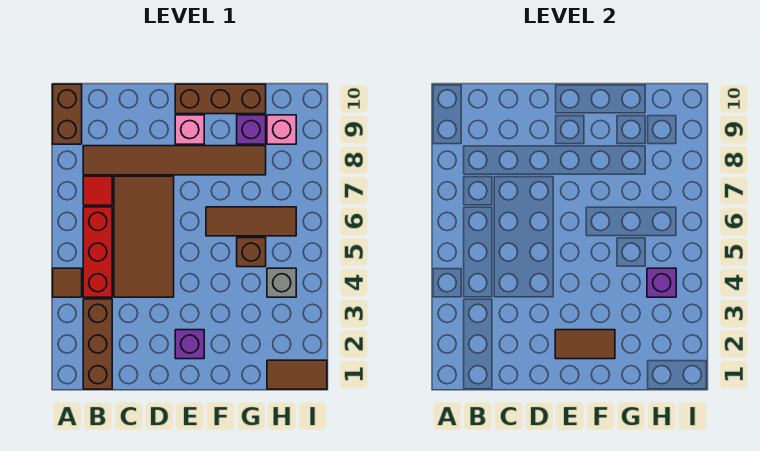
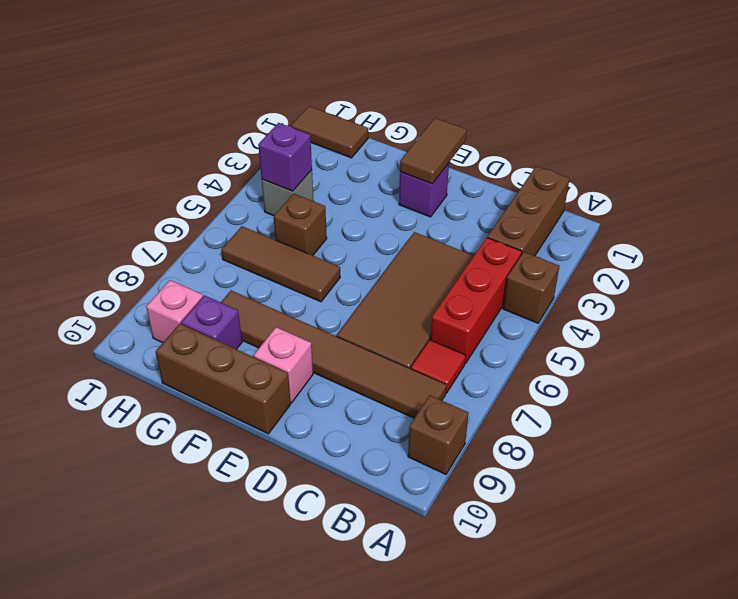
brown tile A4 level 1 -> brown brick A4 level 1
brown brick A9:A10 level 1 -> brown brick A9 level 1
brown tile E2:F2 level 2 -> brown tile E1:E2 level 2

